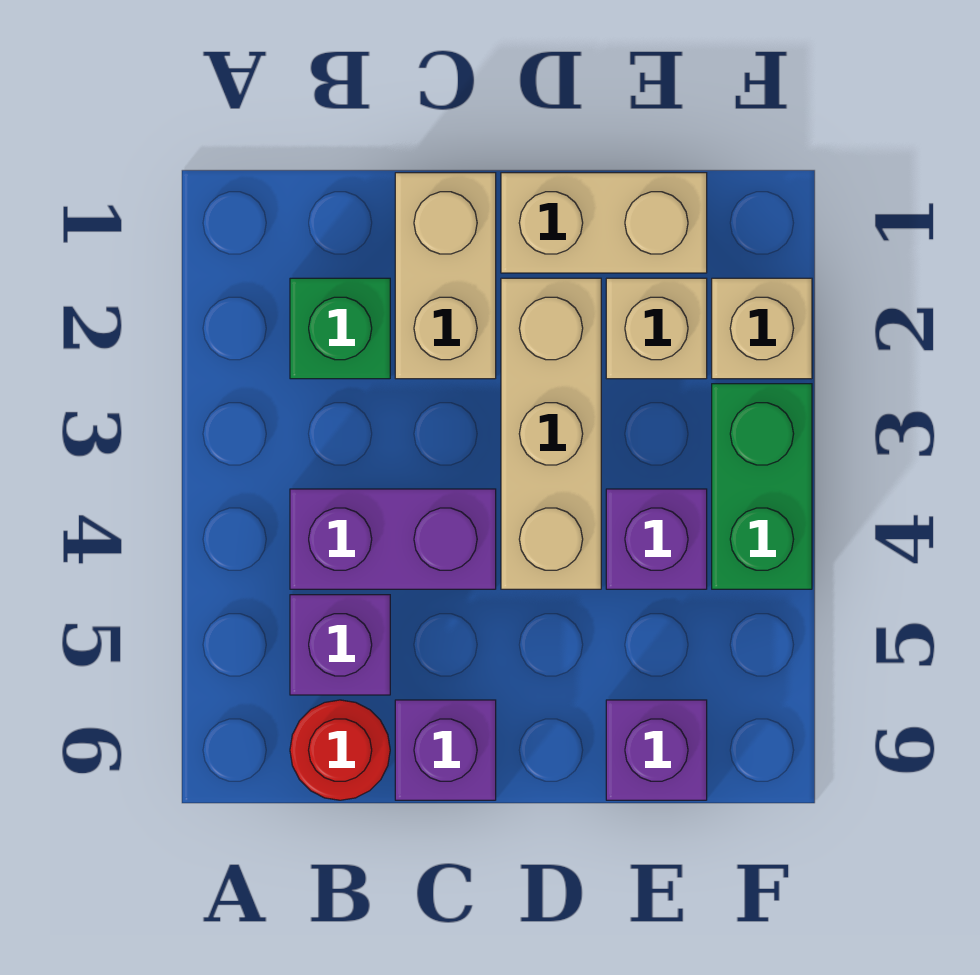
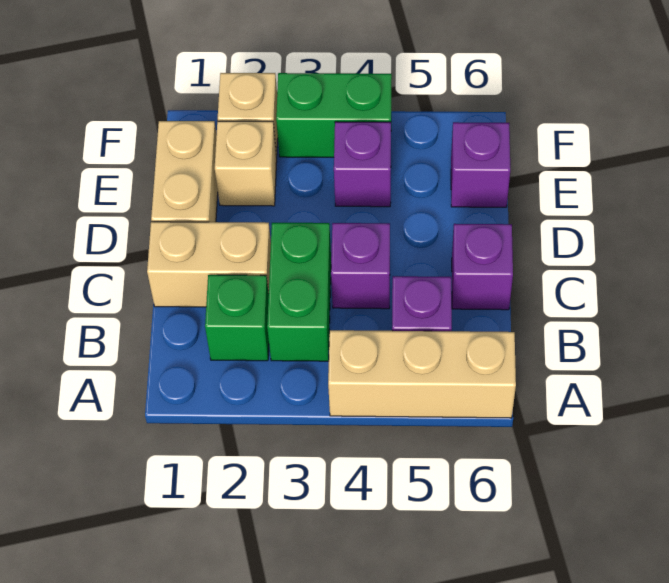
none -> green brick B3:C3 level 1
purple brick B4:C4 level 1 -> purple brick C4 level 1
red round brick B6 level 1 -> none
tan brick D2:D4 level 1 -> tan brick A4:A6 level 1

